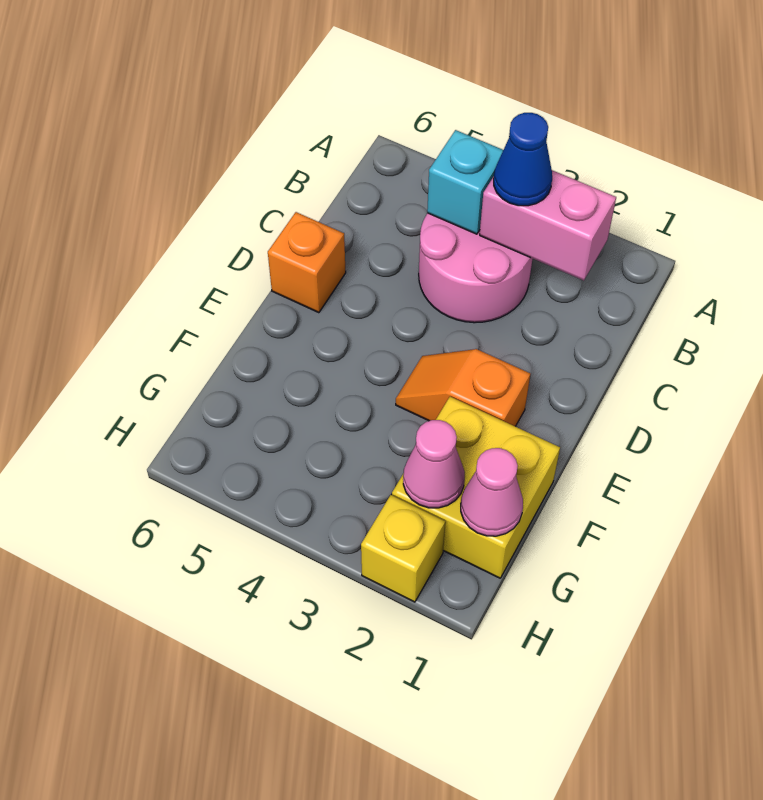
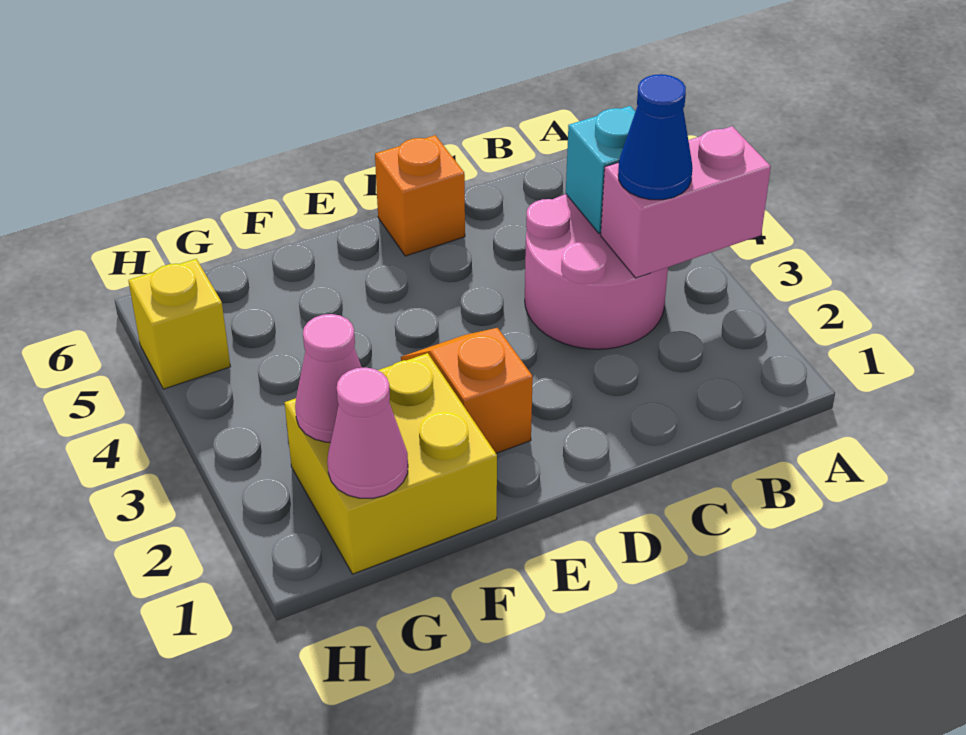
pink brick B2:B3 level 2 -> pink brick A3:B3 level 2
yellow brick H2 level 1 -> yellow brick H5 level 1

